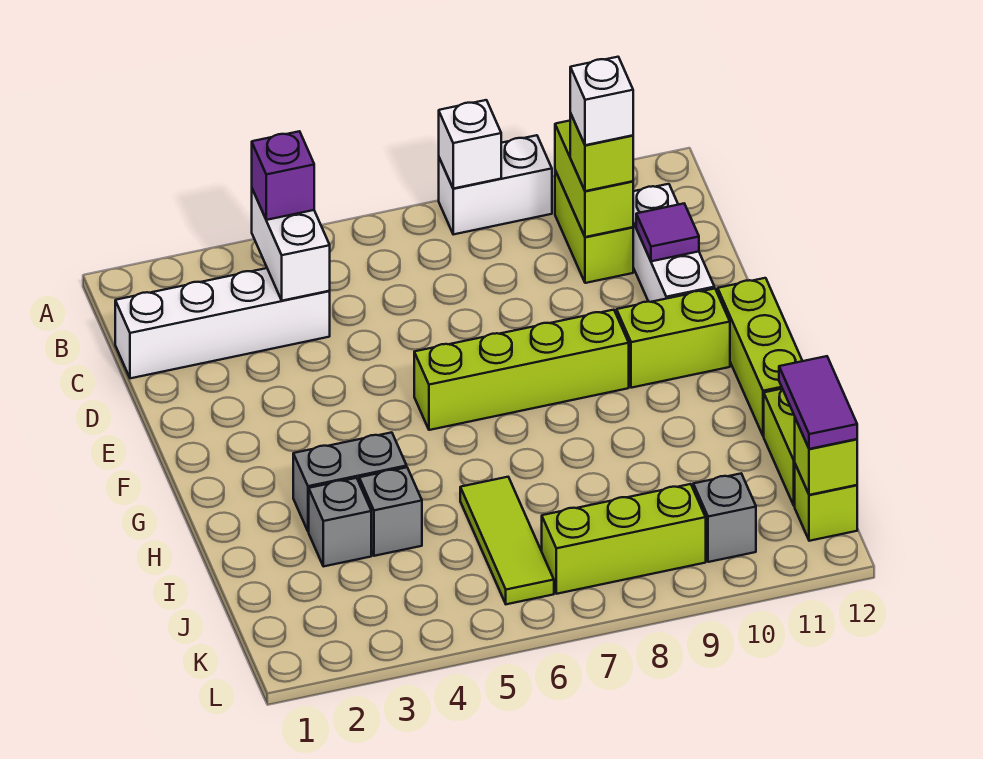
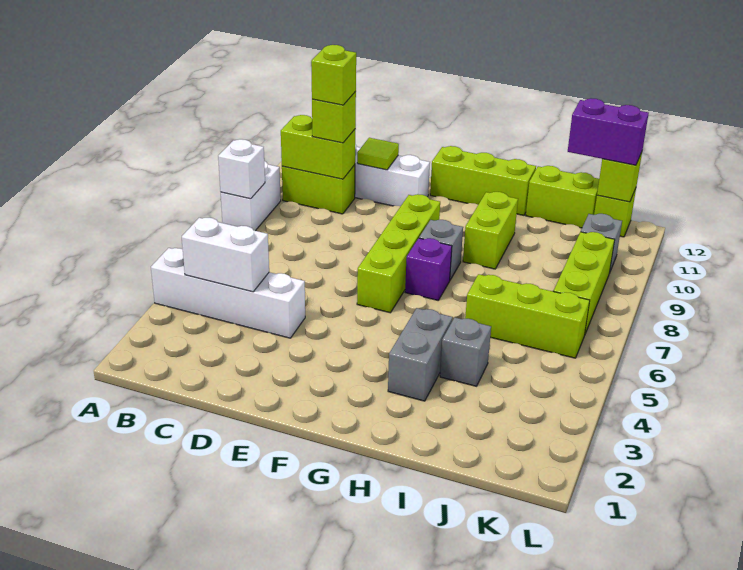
purple brick B4 level 3 -> purple brick G7 level 1
white brick C1:C4 level 1 -> white brick A4:D4 level 1
white brick C10 level 4 -> lime brick C10 level 4
purple tile D11 level 2 -> lime tile D11 level 2
lime brick F10:F11 level 1 -> lime brick H9:H10 level 1
grey brick I3 level 1 -> grey brick G8 level 1
lime tile I6:K6 level 1 -> lime brick I6:K6 level 1
purple tile J12:K12 level 3 -> purple brick J12:K12 level 3

